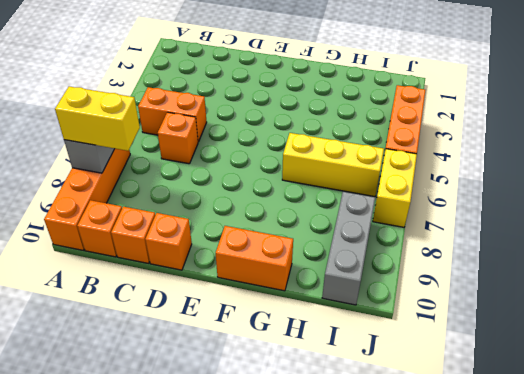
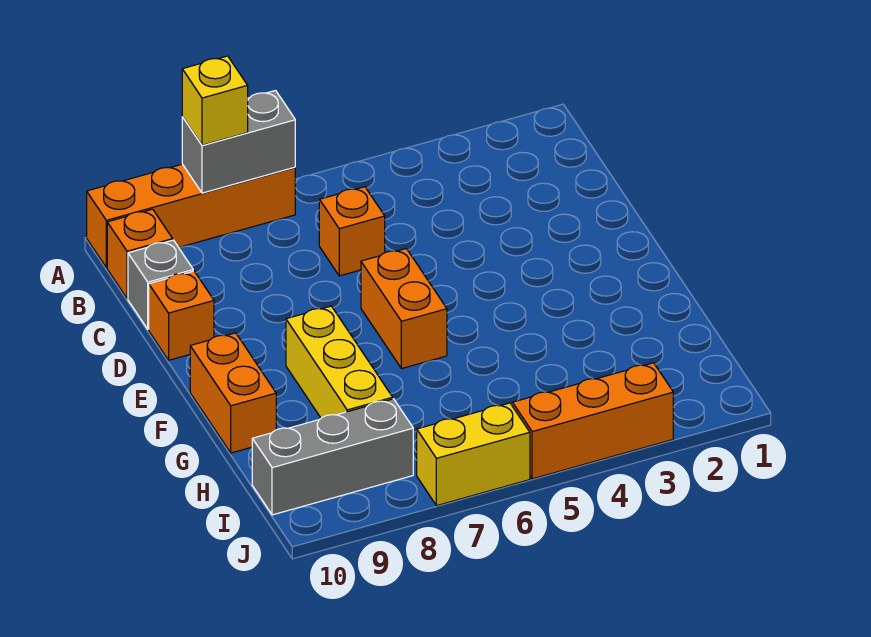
yellow brick A8:B8 level 3 -> yellow brick A8 level 3
orange brick B5:C5 level 1 -> orange brick E6:F6 level 1
orange brick C10 level 1 -> grey brick C10 level 1
yellow brick G6:I6 level 1 -> yellow brick F8:H8 level 1

